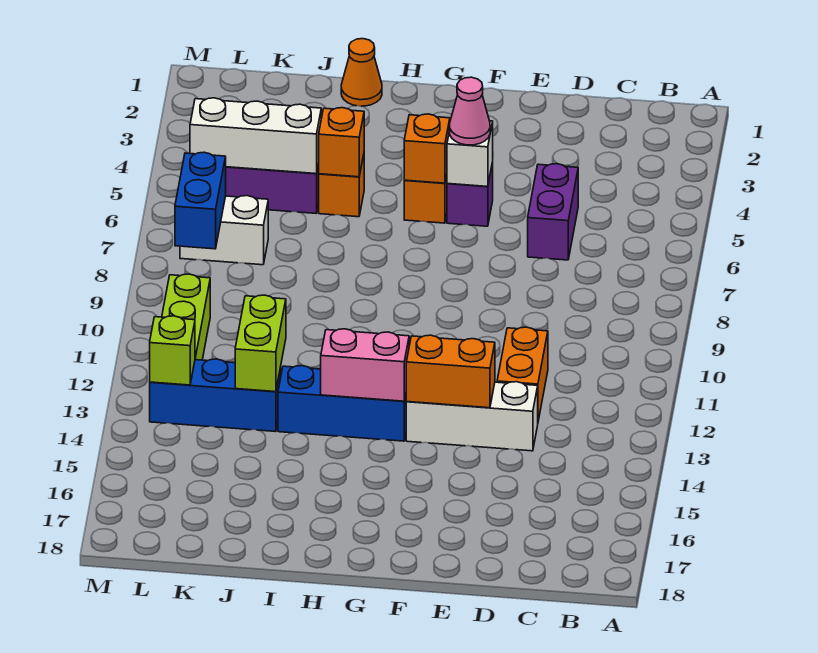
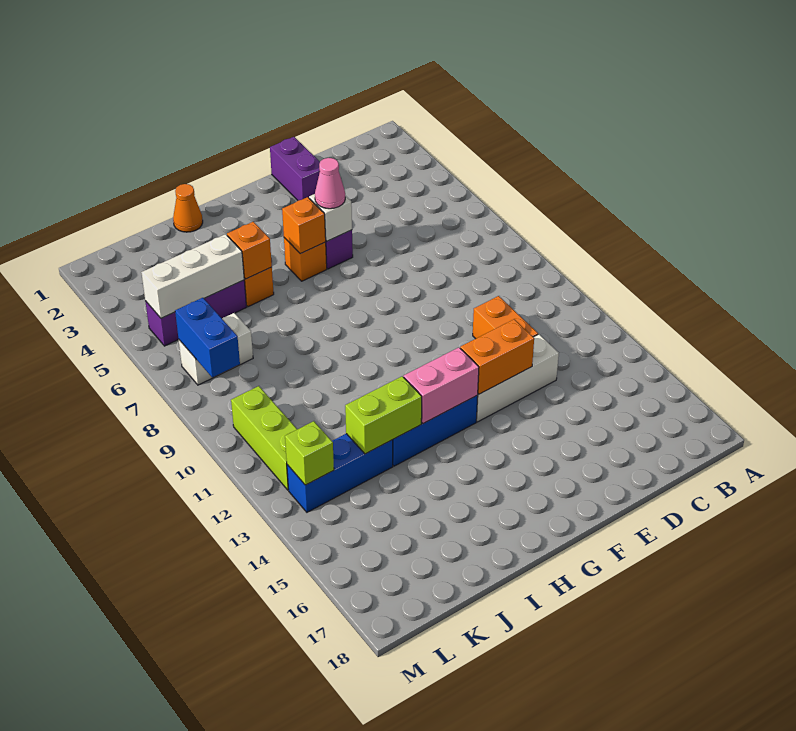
purple brick D5:D6 level 1 -> purple brick E1:E2 level 1
lime brick J12:J13 level 2 -> lime brick I13:J13 level 2

